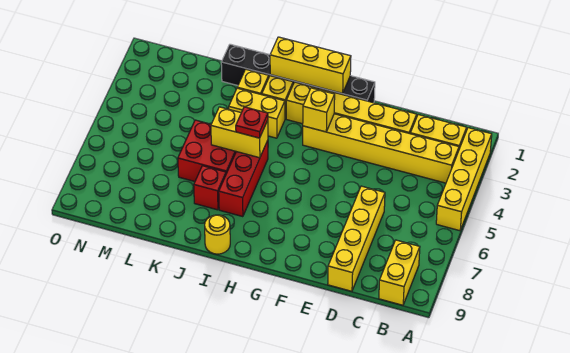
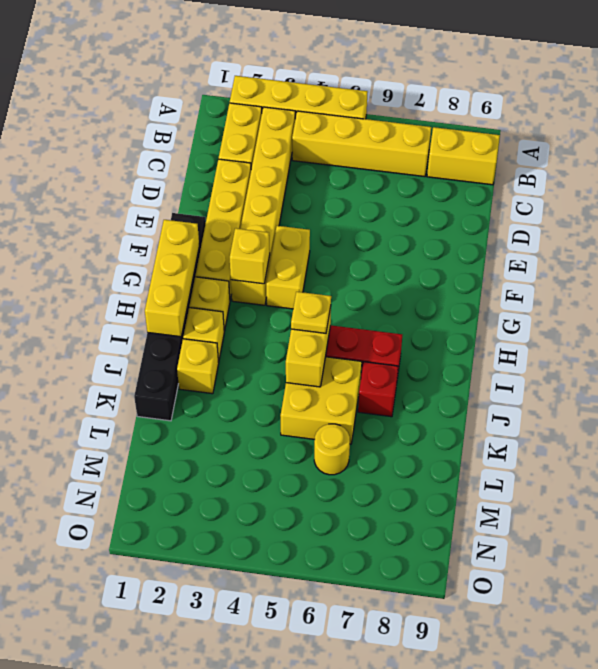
yellow brick D6:D9 level 1 -> yellow brick B4:B7 level 1
yellow brick I3:J3 level 1 -> yellow brick F4:G4 level 1
red plate I5 level 3 -> yellow plate I5 level 3
yellow round brick I9 level 1 -> yellow round brick L6 level 1
red brick J5:K6 level 1 -> yellow brick J5:K6 level 1

